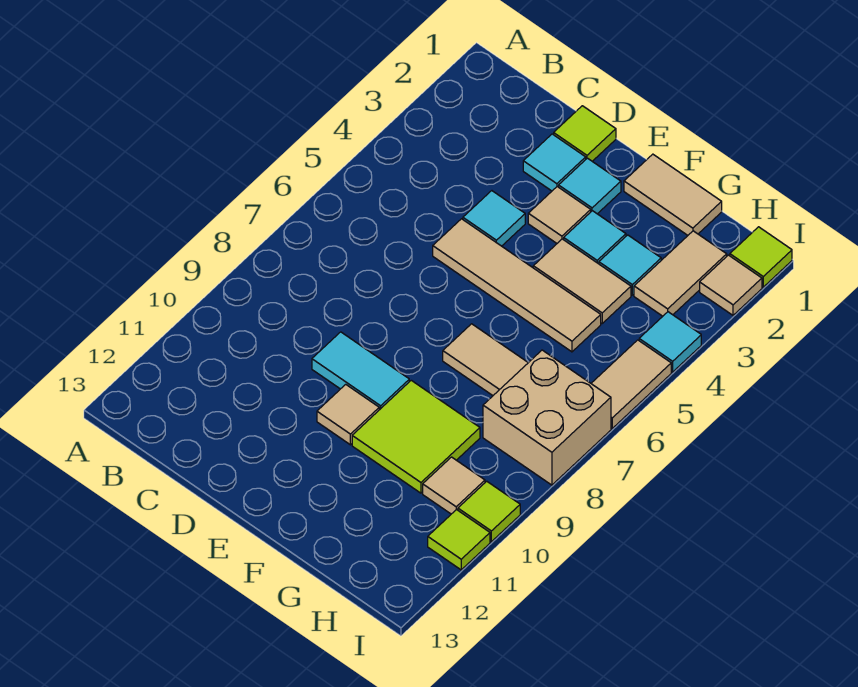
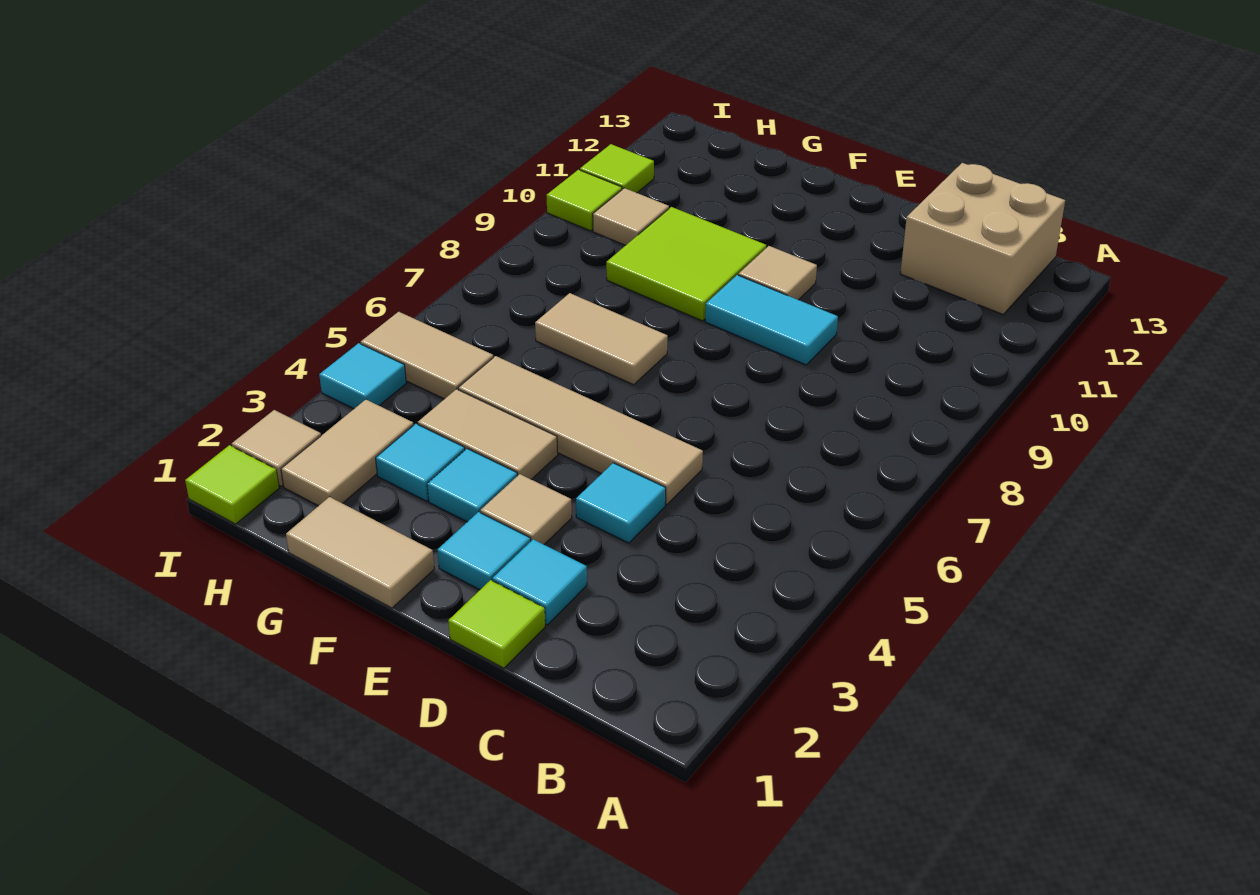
tan brick H7:I8 level 1 -> tan brick B12:C13 level 1
tan tile I5:I6 level 1 -> tan tile H5:I5 level 1

